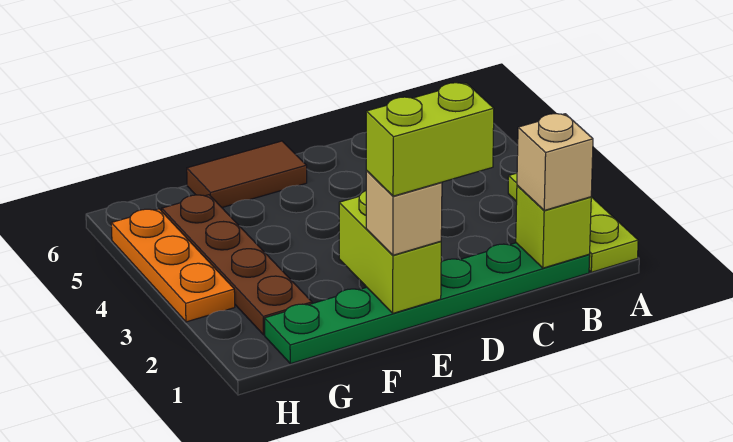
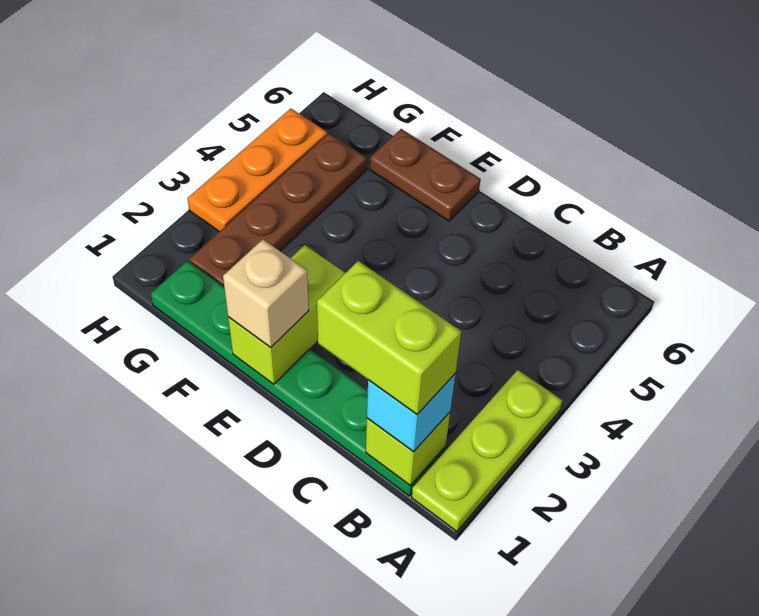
tan brick B1 level 3 -> cyan brick B1 level 3
lime brick D1:E1 level 4 -> lime brick B1:C1 level 4
brown tile E6:F6 level 1 -> brown plate E6:F6 level 1

